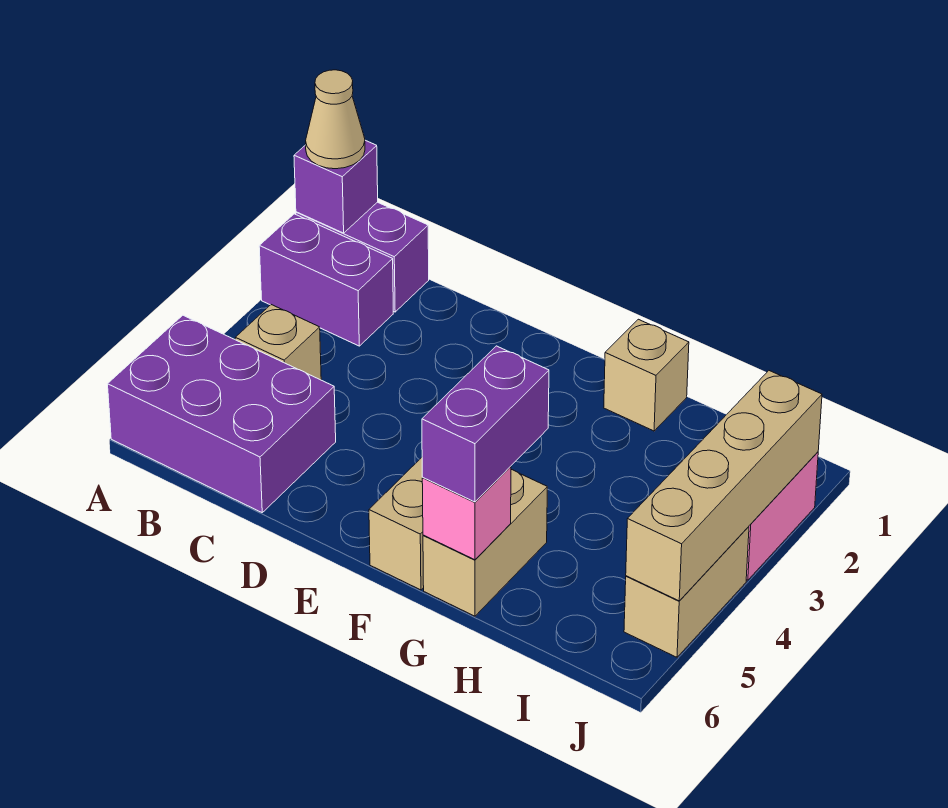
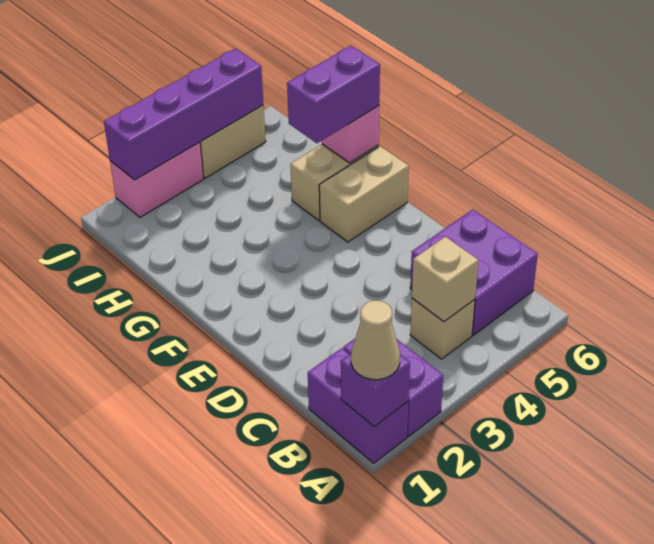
purple brick A5:C6 level 1 -> purple brick B5:C6 level 1
tan brick G1 level 1 -> tan brick B4 level 2
tan brick J2:J5 level 2 -> purple brick J2:J5 level 2

